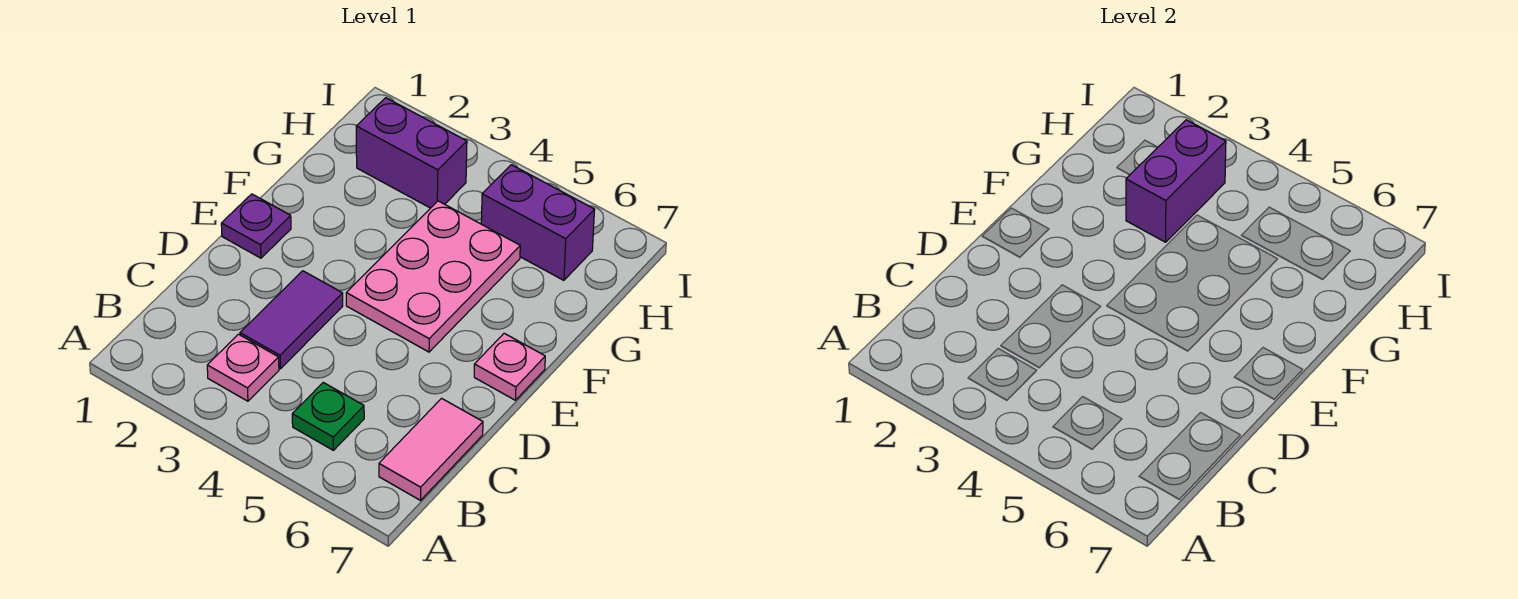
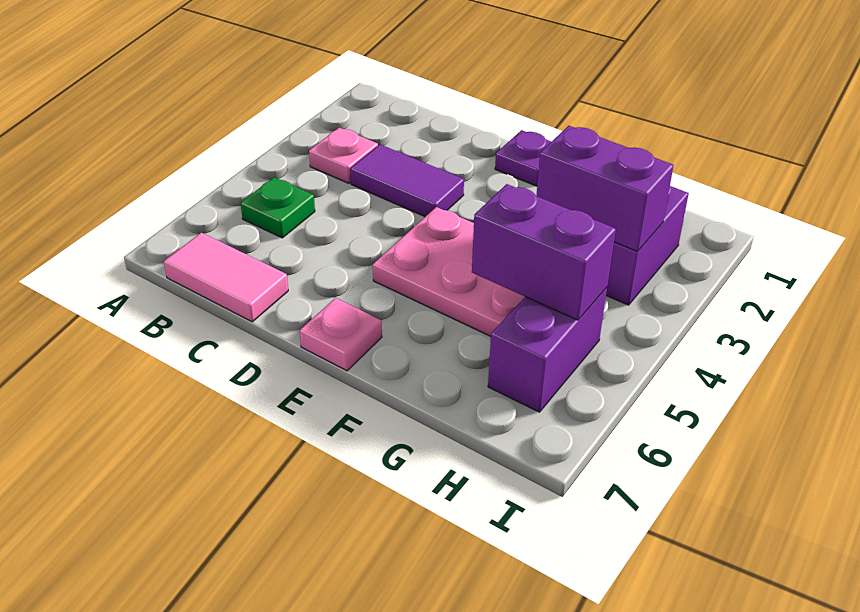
none -> purple brick G5:H5 level 2

